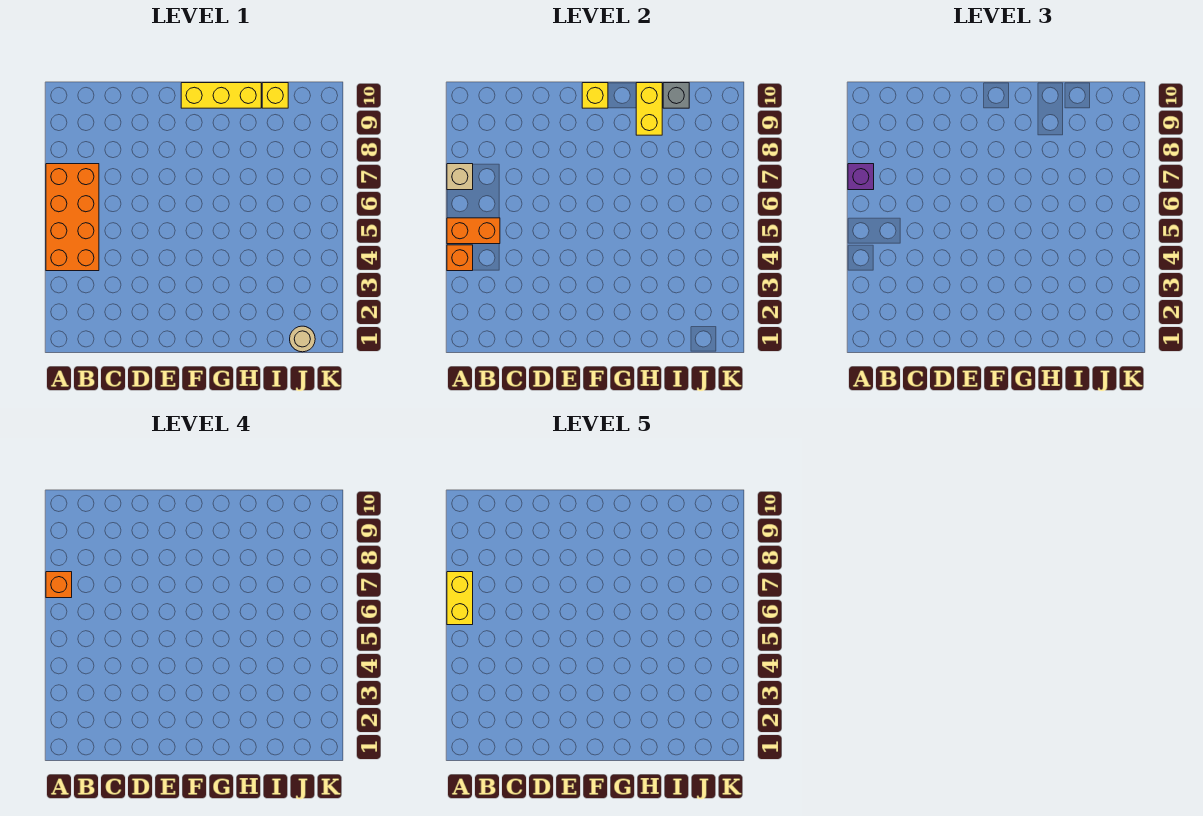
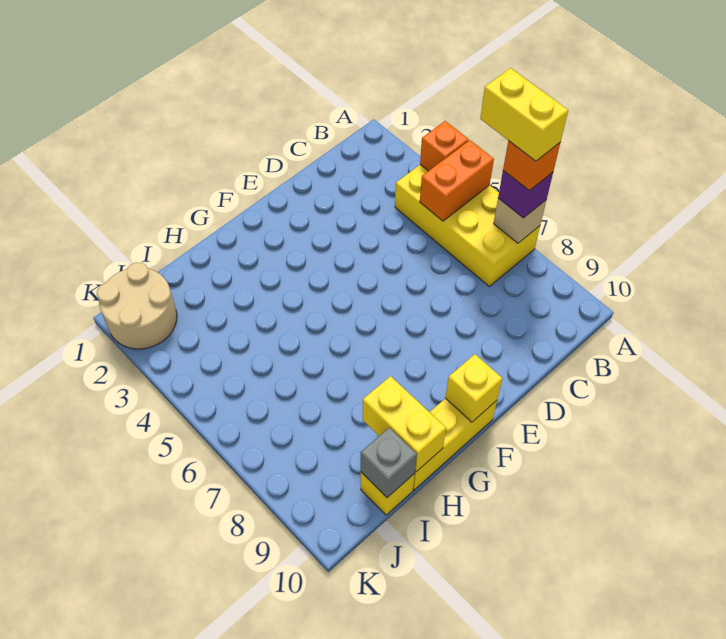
orange brick A4:B7 level 1 -> yellow brick A4:B7 level 1
tan round brick J1 level 1 -> tan round brick J1:K2 level 1

